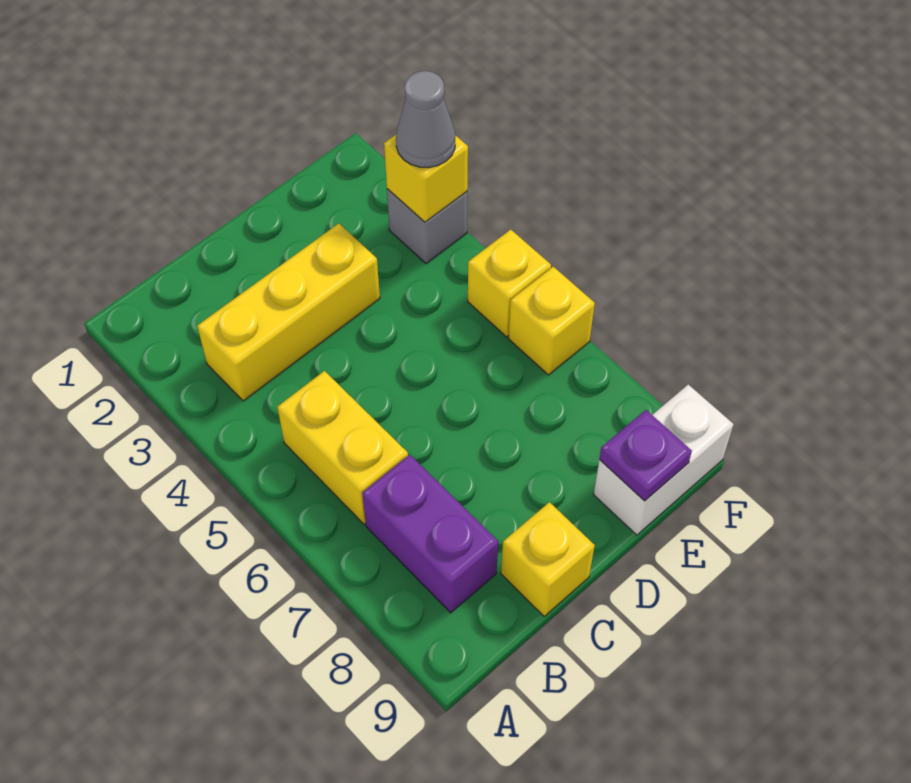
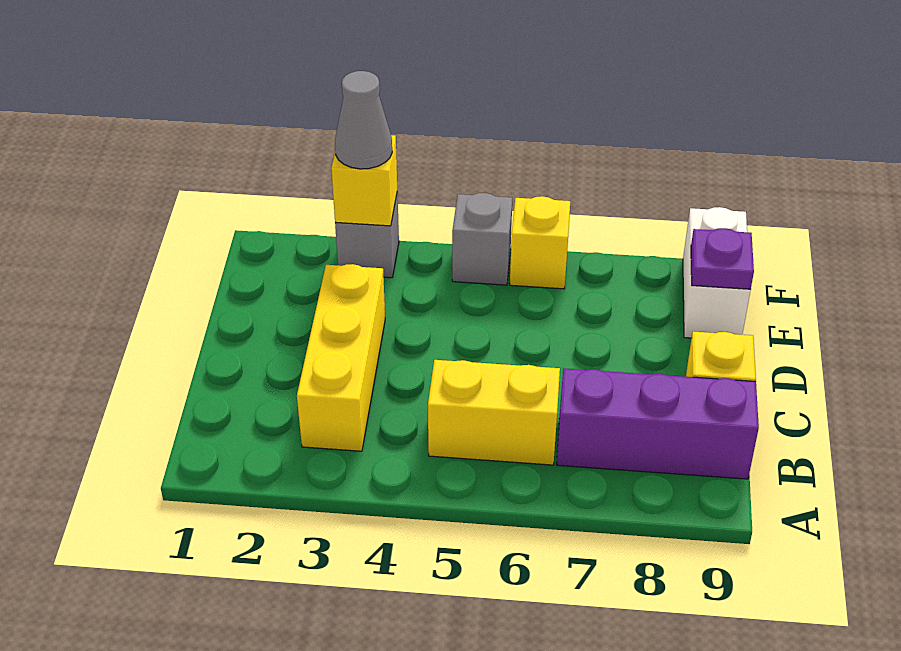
purple brick B7:B8 level 1 -> purple brick B7:B9 level 1
yellow brick F5 level 1 -> grey brick F5 level 1

